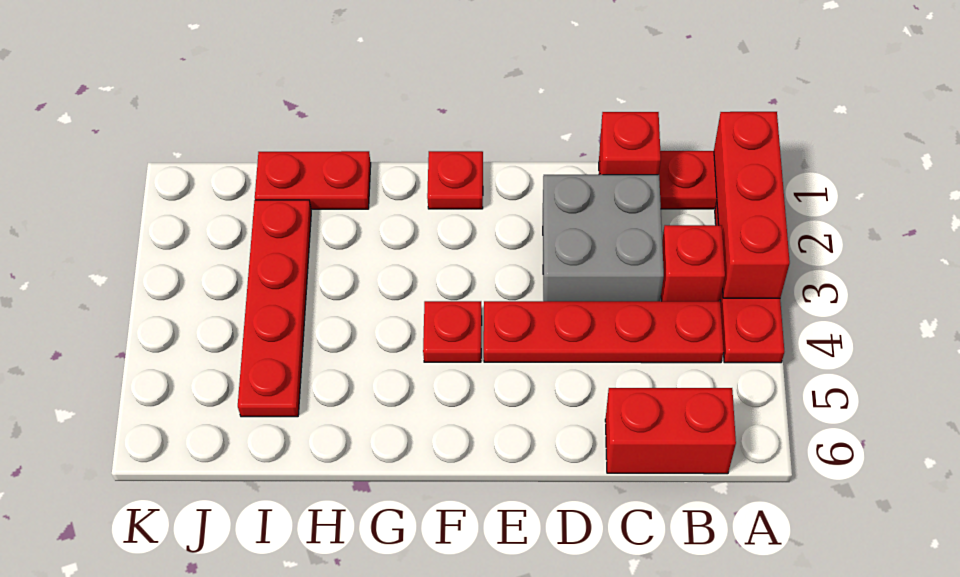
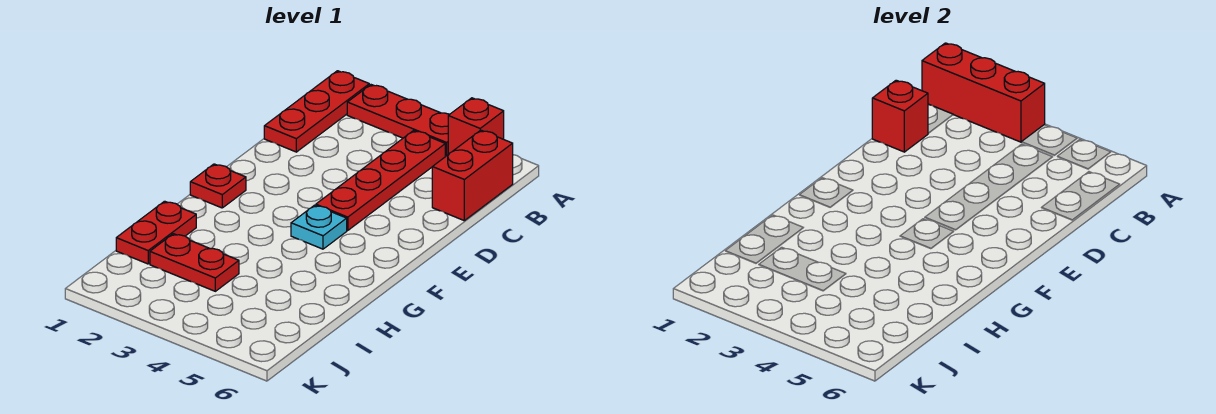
red brick B3 level 1 -> red brick A5 level 1
grey brick C2:D3 level 1 -> none
red plate F4 level 1 -> cyan plate F4 level 1
red plate I2:I5 level 1 -> red plate I2:I3 level 1

